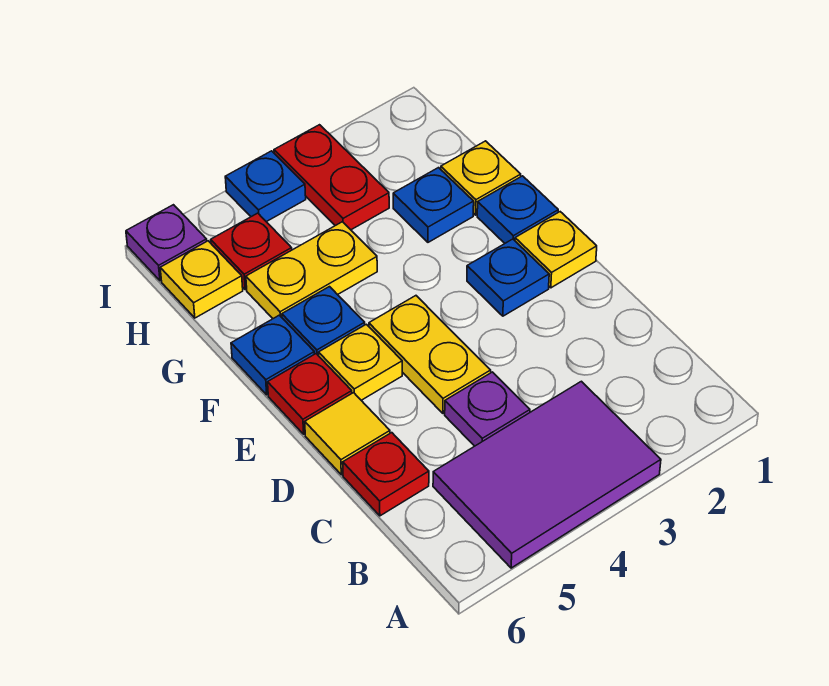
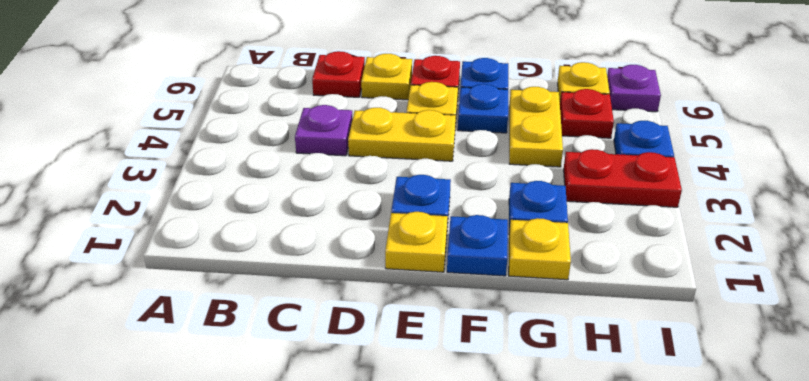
purple tile A3:B5 level 1 -> none
yellow tile D6 level 1 -> yellow plate D6 level 1

